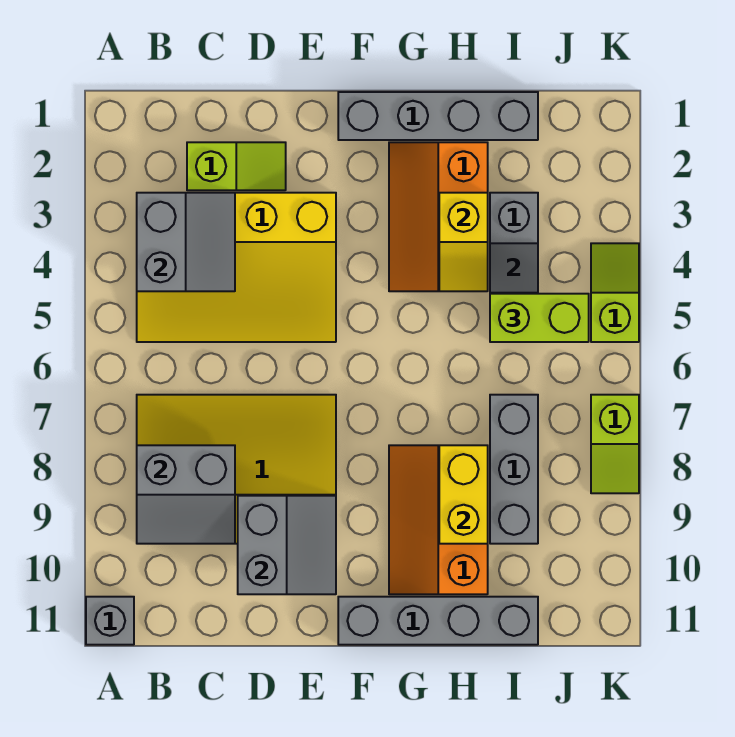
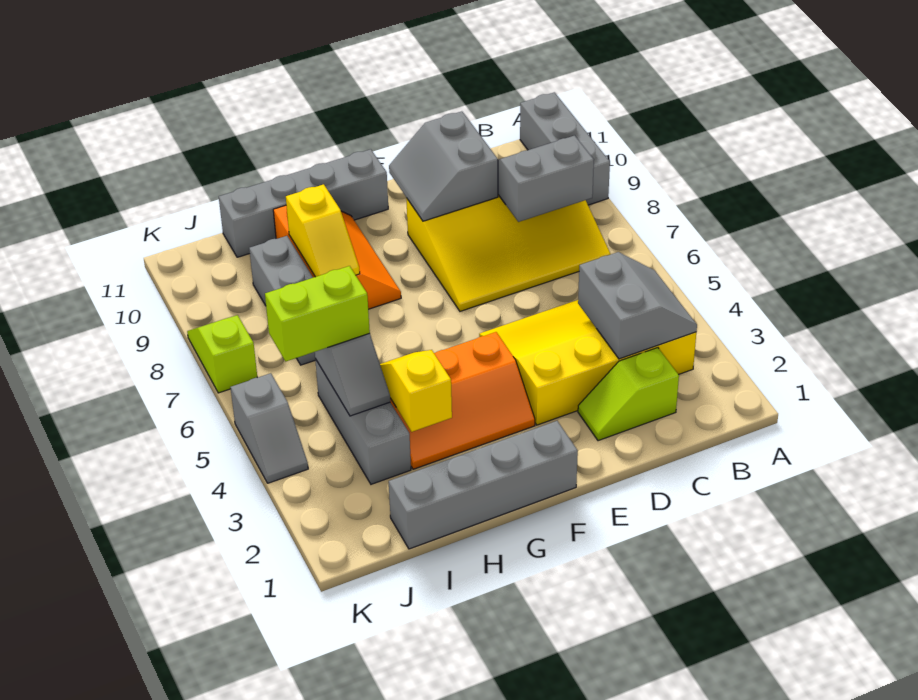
grey brick A11 level 1 -> grey brick A9:A11 level 1
grey slope B3:C4 level 2 top B -> grey slope B3:C4 level 2 top C
orange slope G2:H4 level 1 top H -> orange slope F3:H4 level 1 top 4
yellow brick H8:H9 level 2 -> yellow slope H8:H9 level 2 top 9
lime slope K4:K5 level 1 top 5 -> grey slope K4:K5 level 1 top 5

